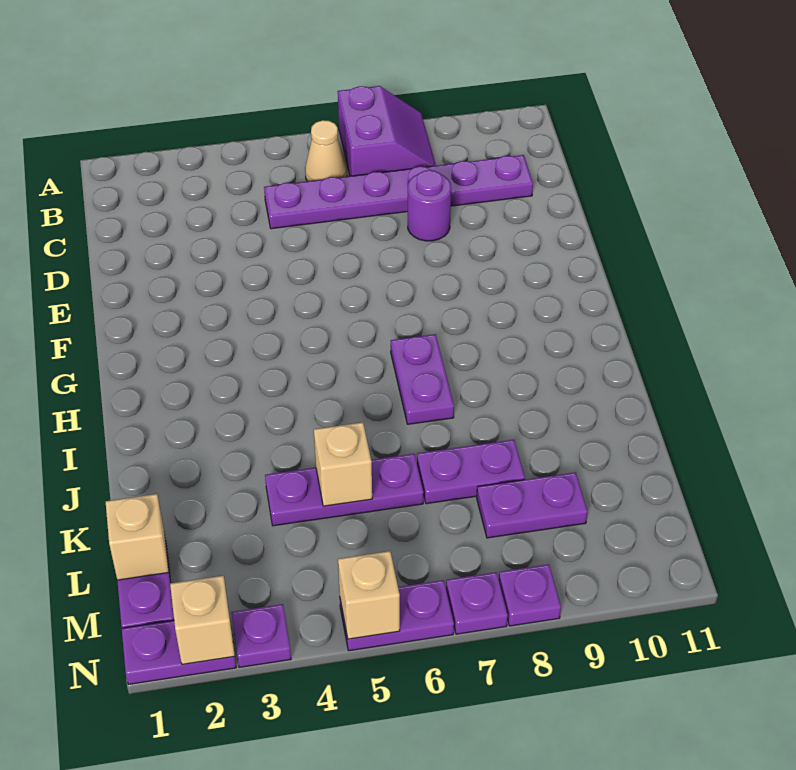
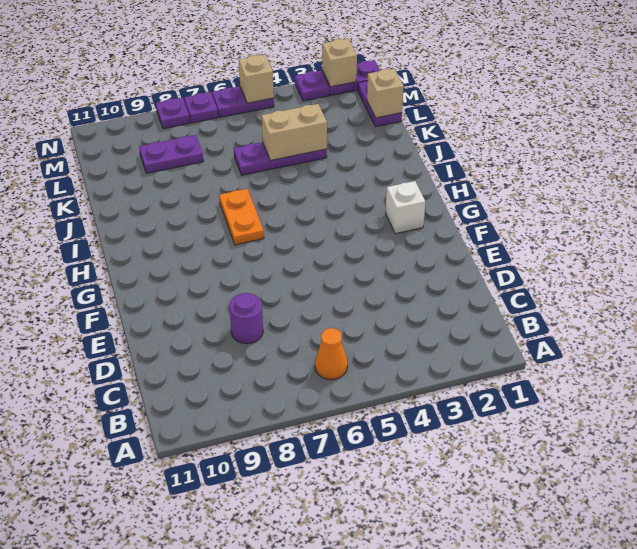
purple slope A7:B8 level 1 top 7 -> none
tan cone B6 level 1 -> orange cone B6 level 1
purple plate C5:C10 level 1 -> none
none -> white brick G2 level 1
purple plate H7:I7 level 1 -> orange plate H7:I7 level 1
tan brick K5 level 2 -> tan brick K4:K5 level 2
purple plate K7:K8 level 1 -> none

